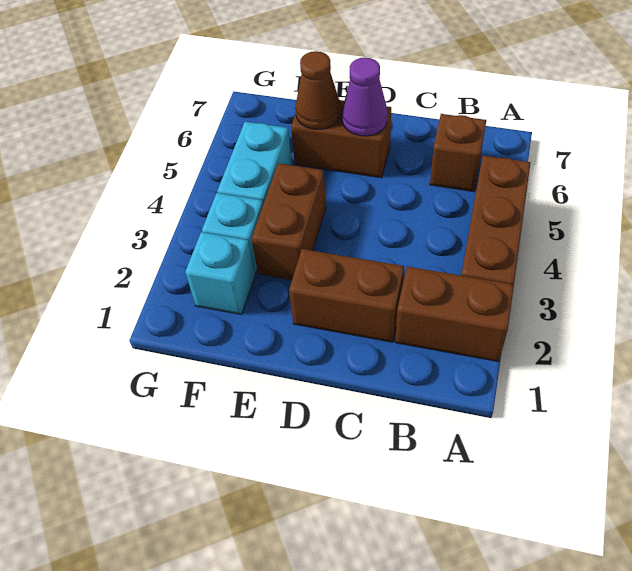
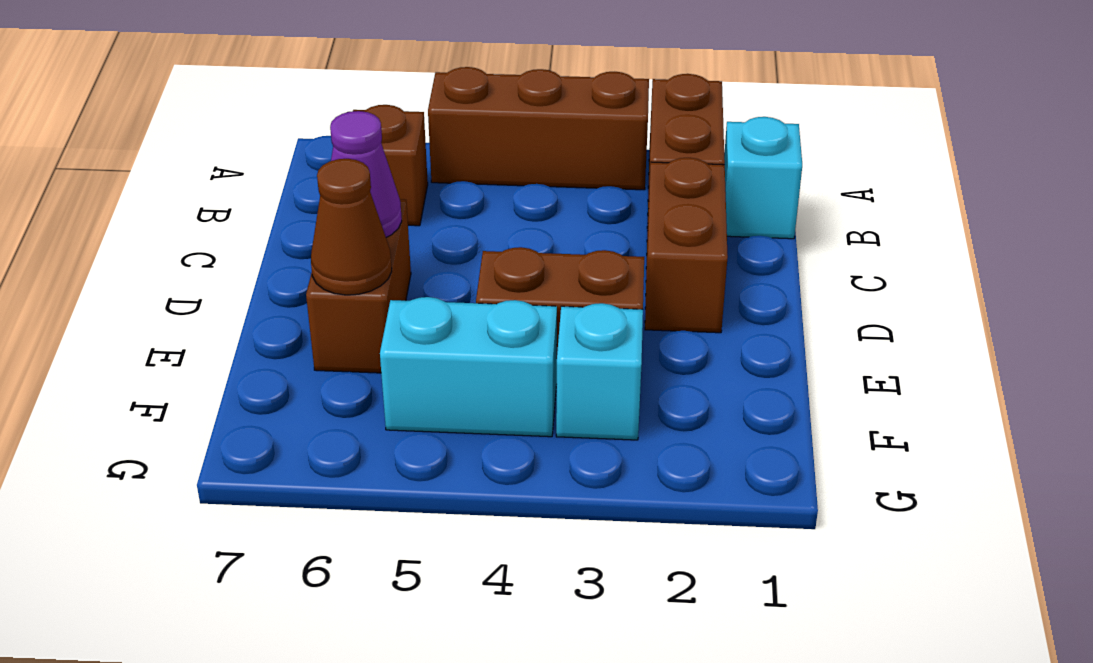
cyan brick F2 level 1 -> cyan brick B1 level 1

